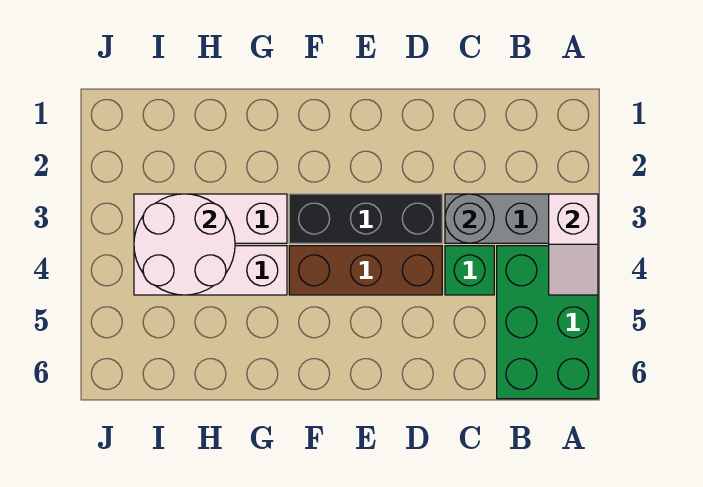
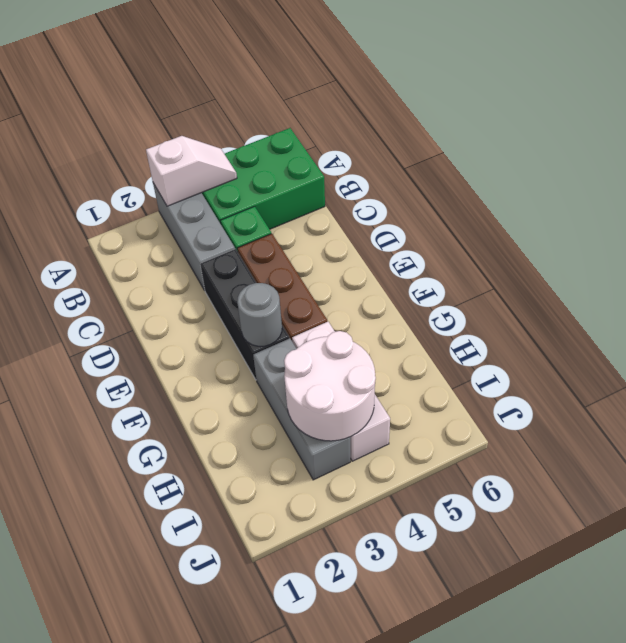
grey round brick C3 level 2 -> grey round brick F3 level 2
white brick G3:I3 level 1 -> grey brick G3:I3 level 1

